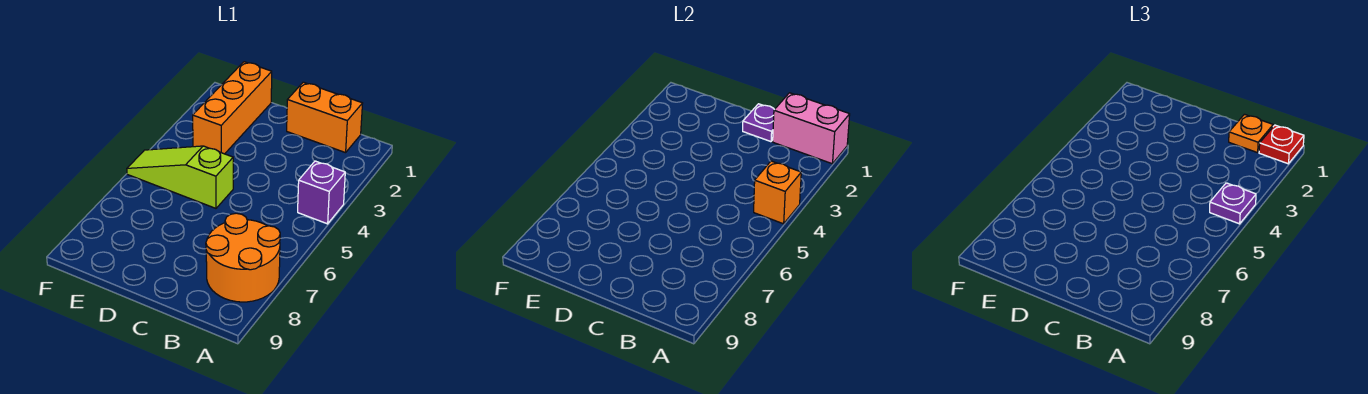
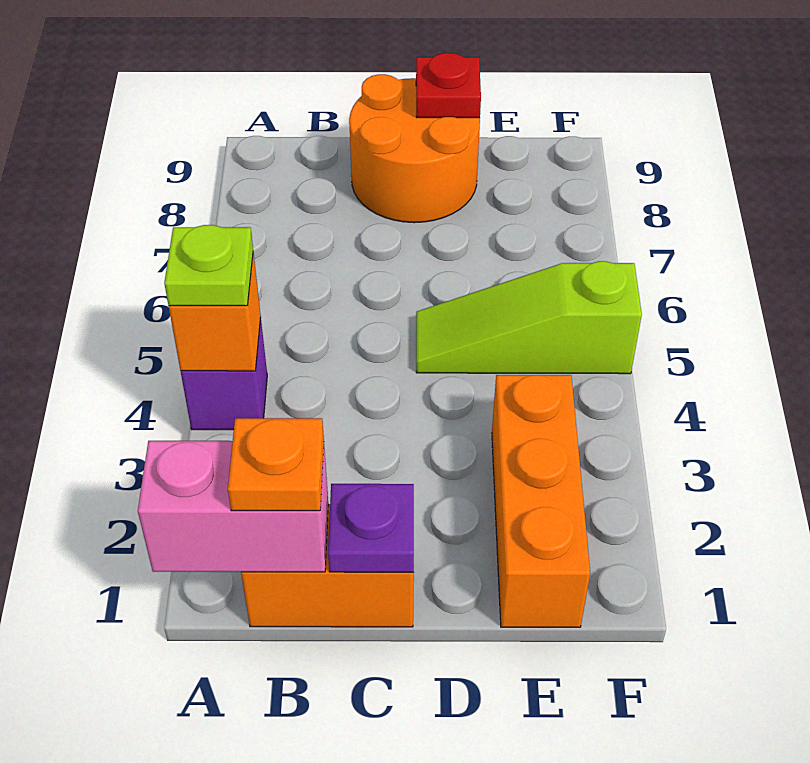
red plate A1 level 3 -> red plate D9 level 2
purple plate A4 level 3 -> lime plate A4 level 3
orange round brick A7:B8 level 1 -> orange round brick C8:D9 level 1
lime slope D5:F5 level 1 top D -> lime slope D5:F5 level 1 top F

